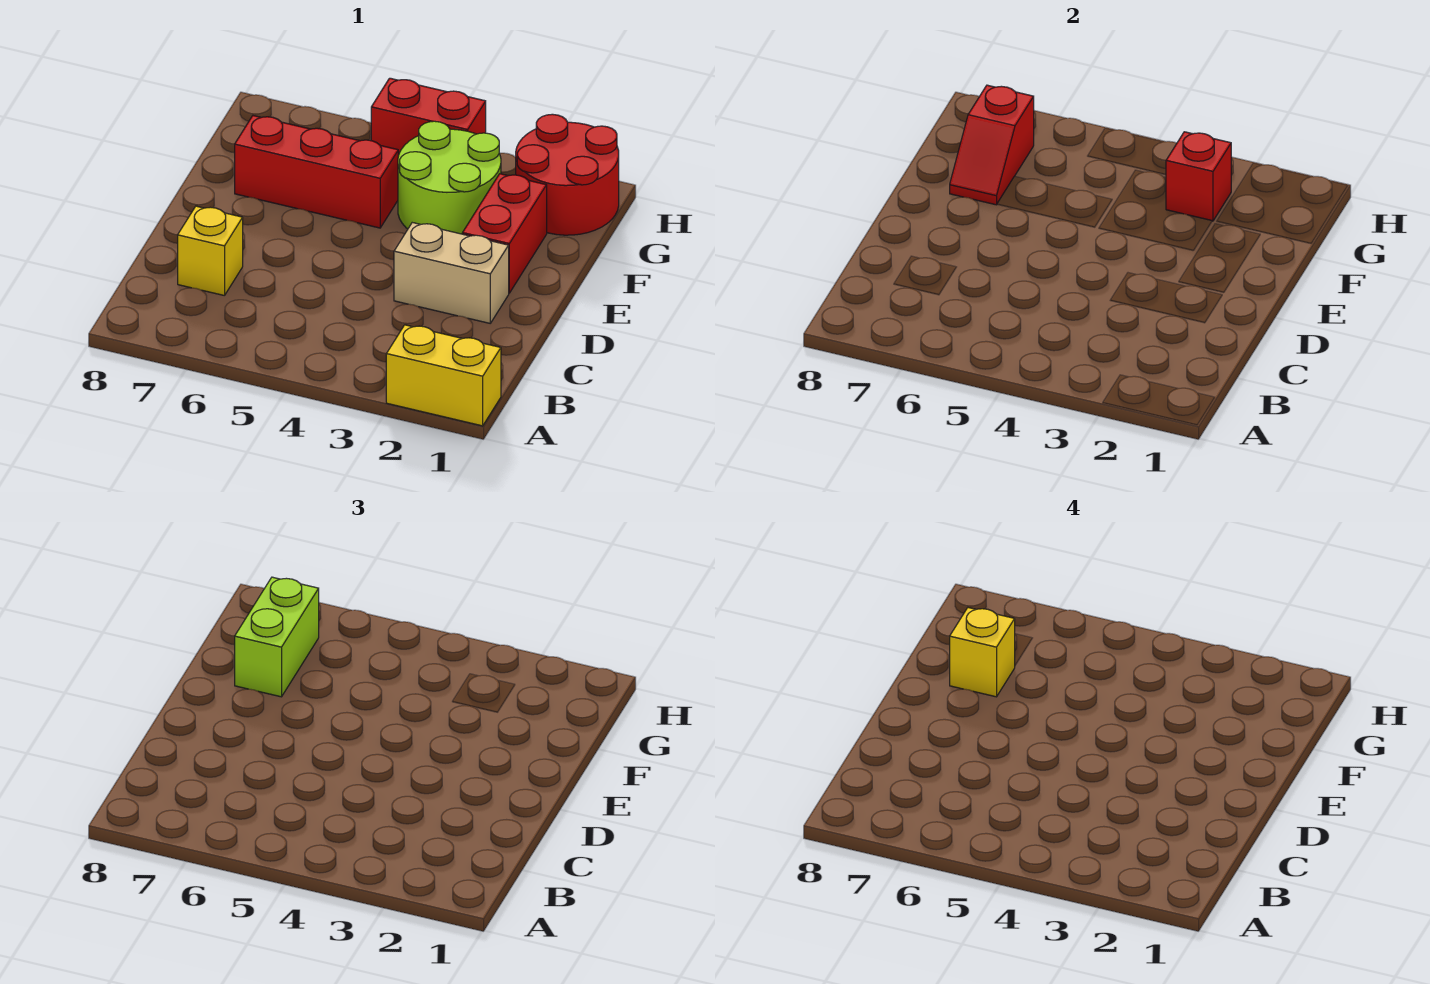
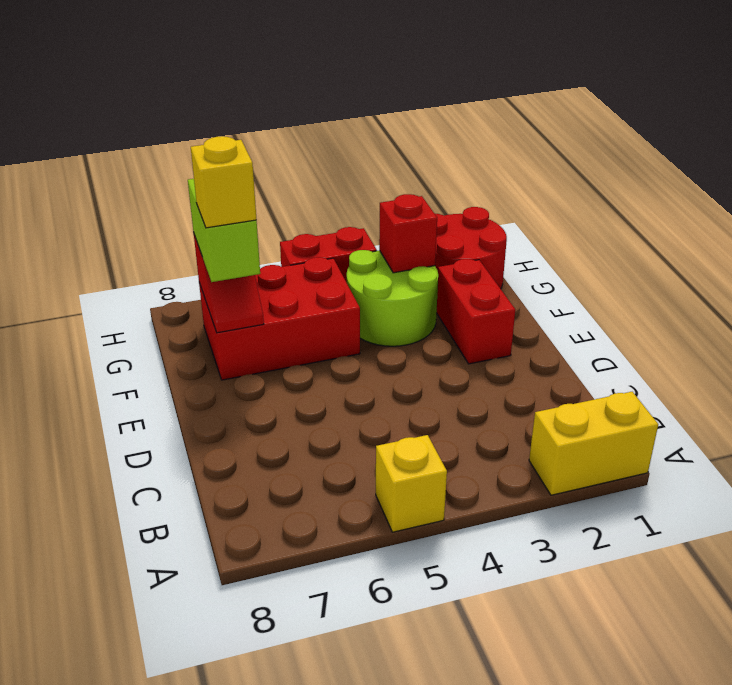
yellow brick C7 level 1 -> yellow brick A5 level 1
tan brick D2:D3 level 1 -> none
red brick F5:F7 level 1 -> red brick F5:G7 level 1

